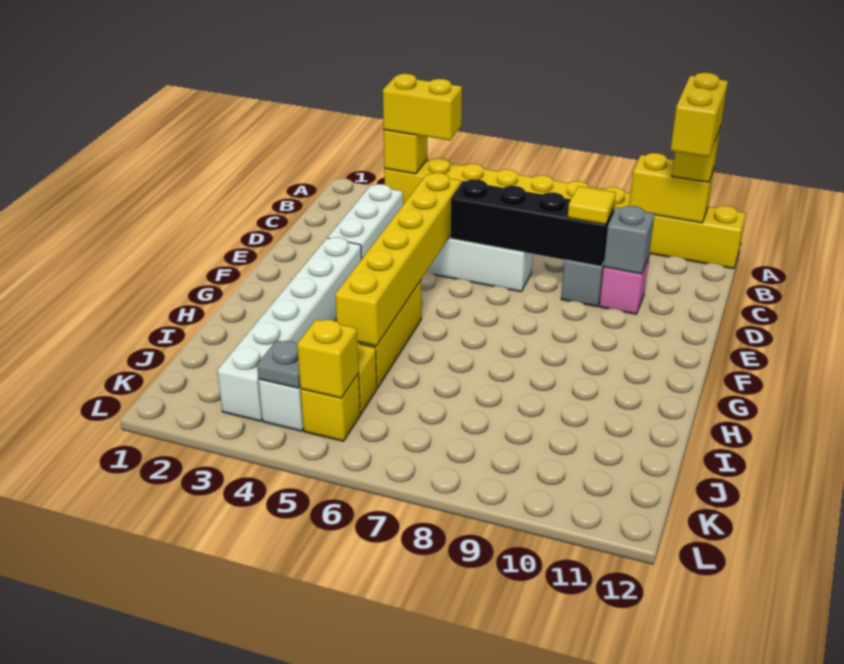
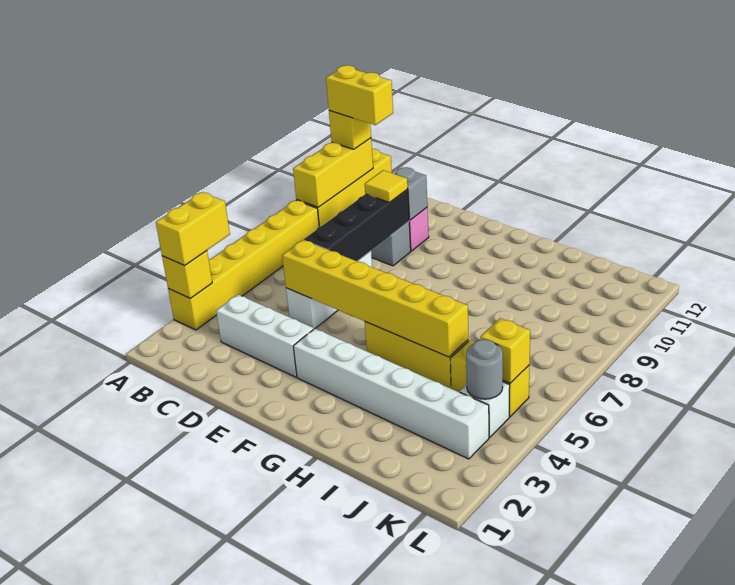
yellow brick A10:A11 level 2 -> yellow brick A9:A11 level 2
grey plate K4 level 2 -> grey round brick K4 level 2

